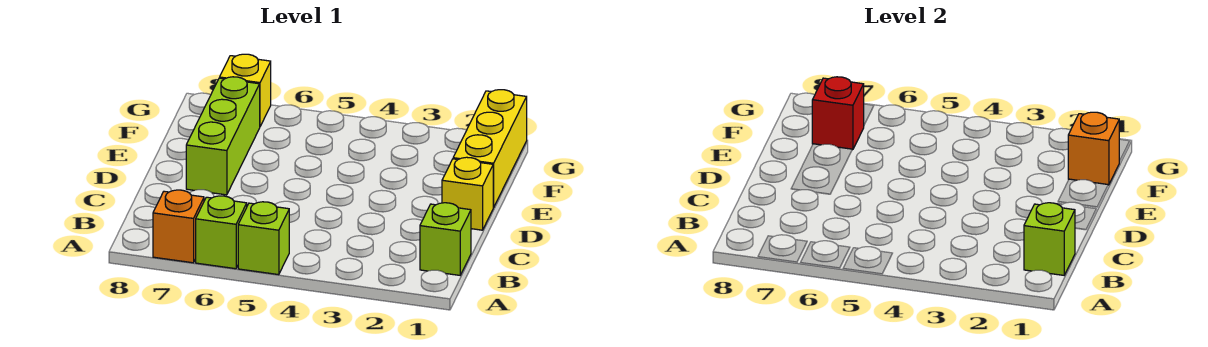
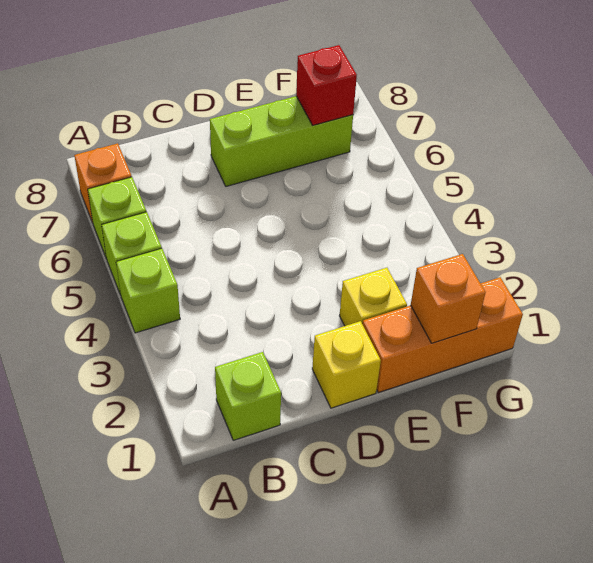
lime brick B1 level 2 -> lime brick A4 level 1
yellow brick E1:G1 level 1 -> orange brick E1:G1 level 1
yellow brick G7 level 1 -> yellow brick E2 level 1

